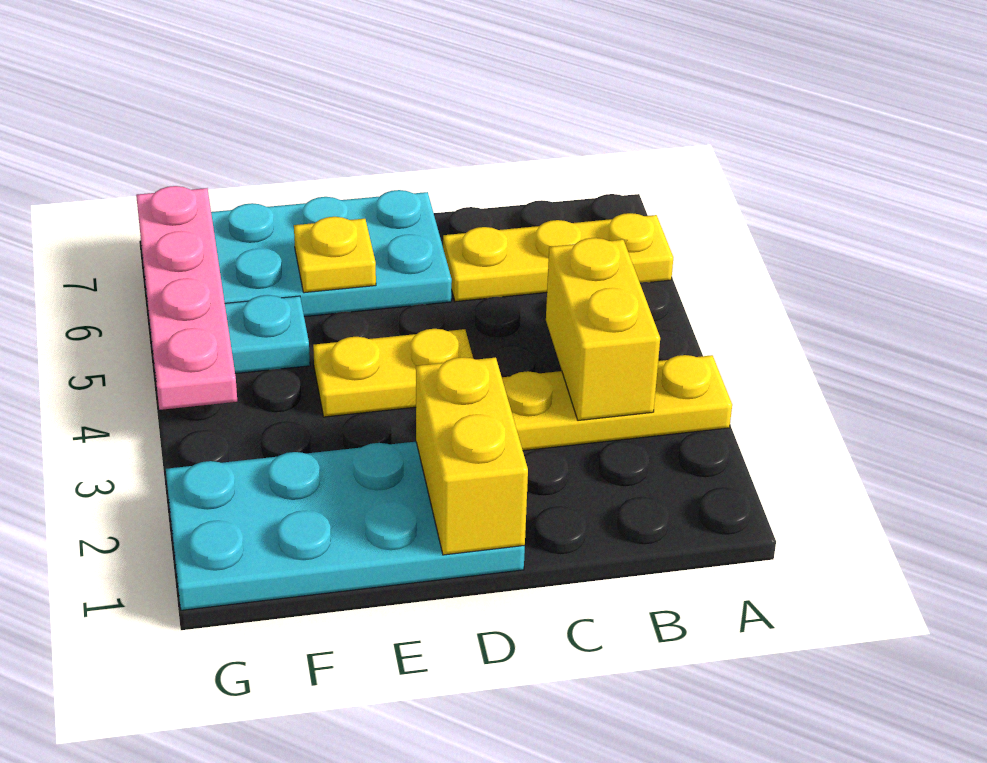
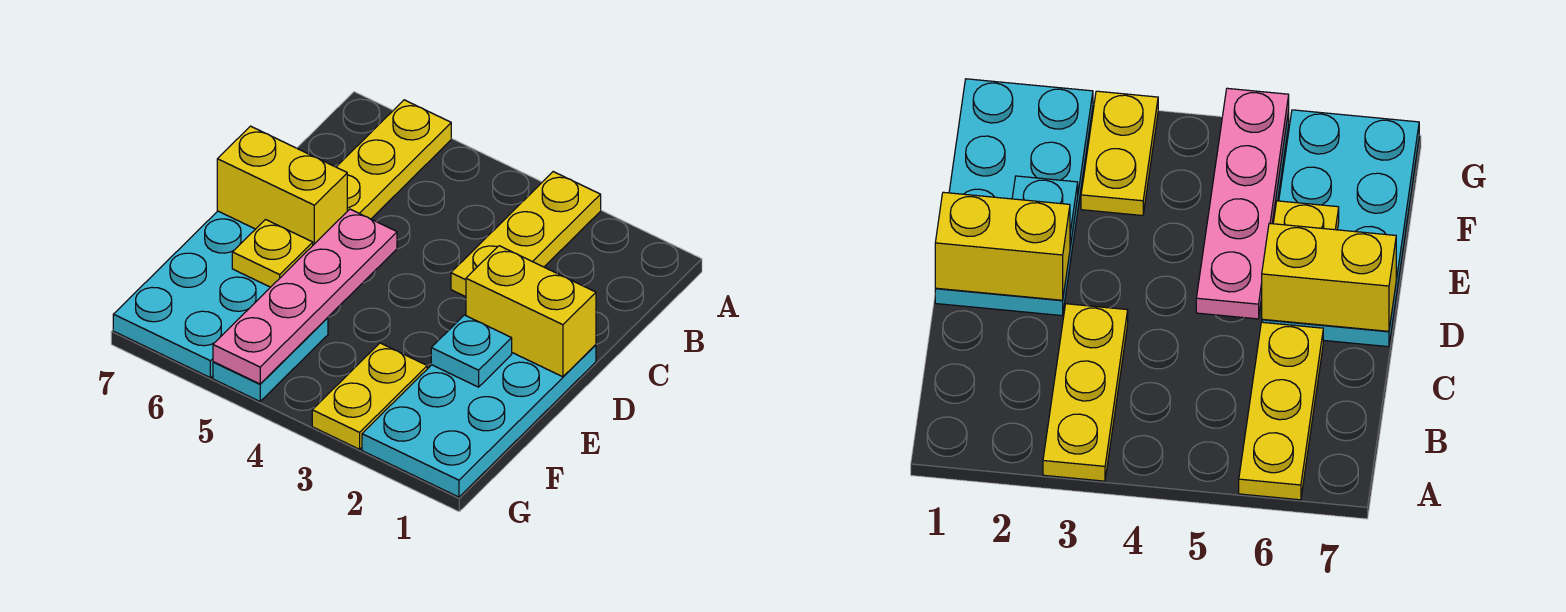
yellow brick B3:B4 level 2 -> yellow brick D6:D7 level 2
yellow plate D4:E4 level 1 -> yellow plate F3:G3 level 1
none -> cyan plate E2 level 2
pink plate G4:G7 level 2 -> pink plate D5:G5 level 2

